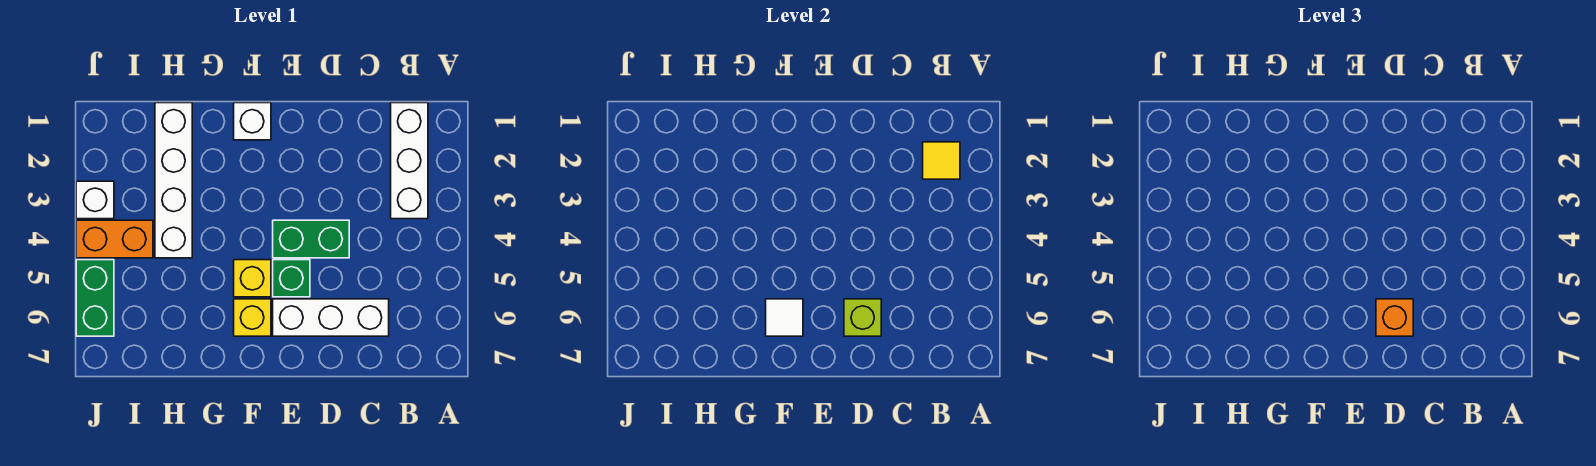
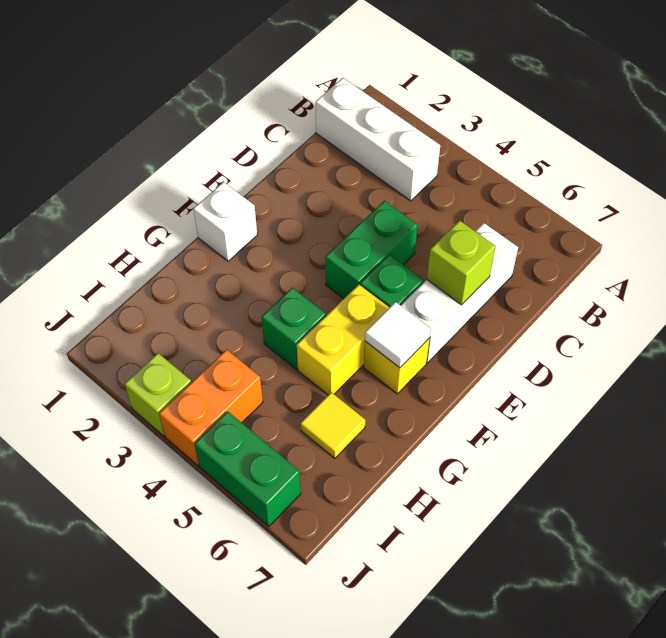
yellow tile B2 level 2 -> yellow tile H6 level 1
orange brick D6 level 3 -> none
yellow brick F5 level 1 -> yellow brick F5:G5 level 1
none -> green brick G4 level 1
white brick H1:H4 level 1 -> none
white brick J3 level 1 -> lime brick J3 level 1

